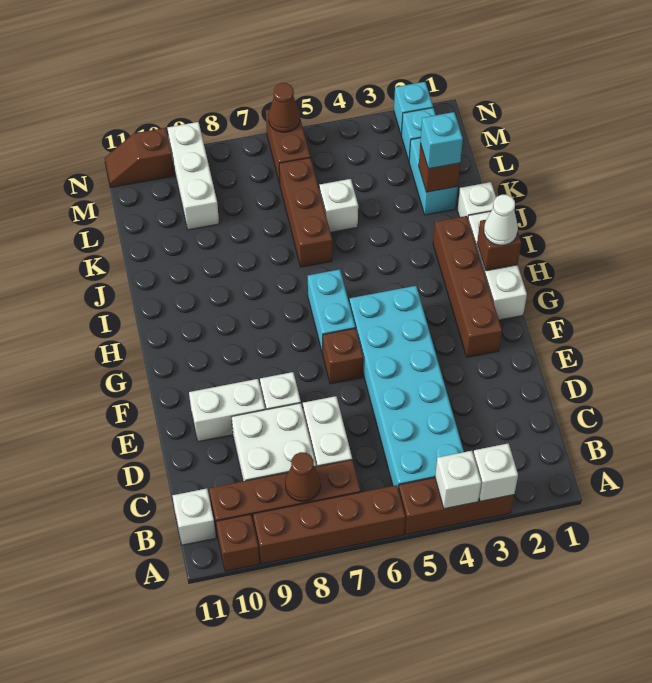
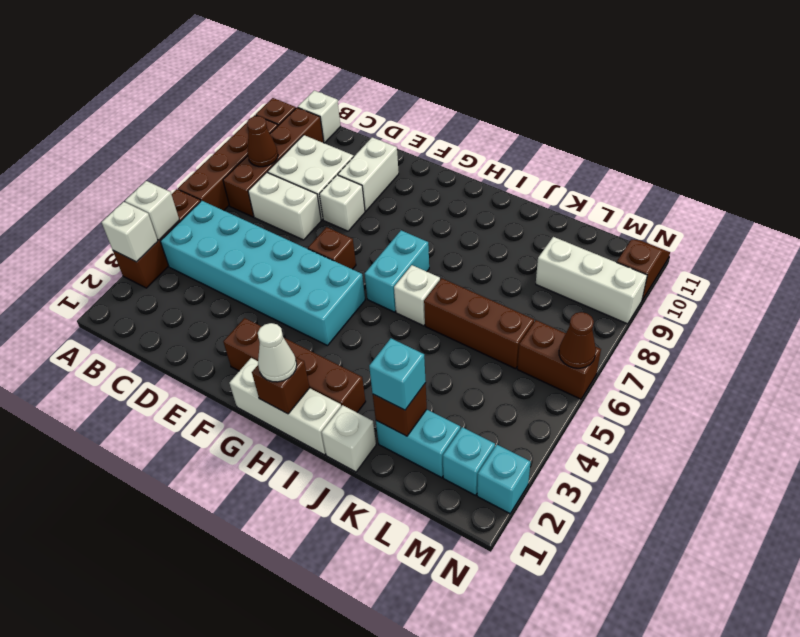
cyan brick G6:H6 level 1 -> cyan brick H6:H7 level 1
white brick K5 level 1 -> white brick I6 level 1

